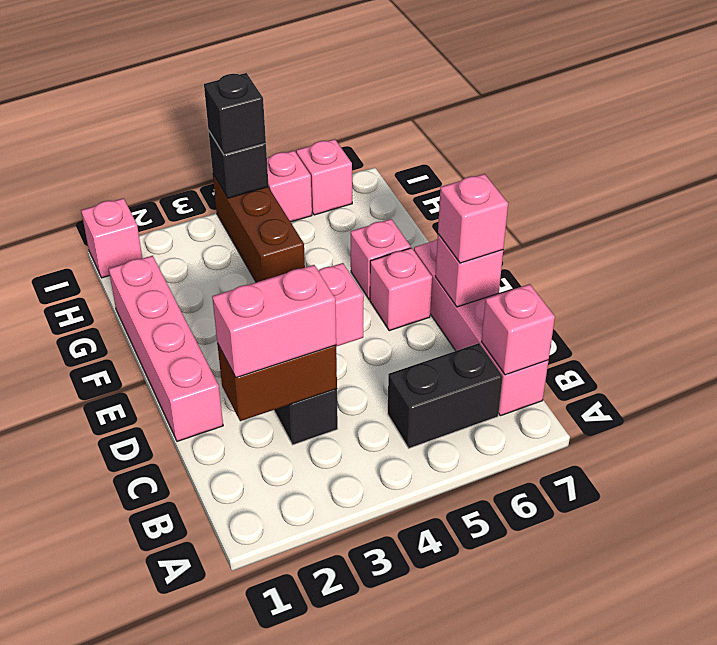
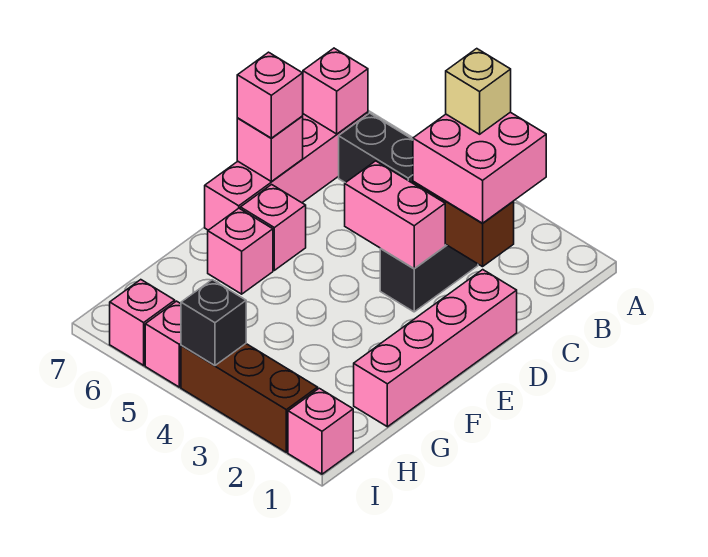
none -> tan brick B3 level 4
pink brick C2:C3 level 3 -> pink brick B2:C3 level 3
brown brick G4:I4 level 1 -> brown brick I2:I4 level 1
black brick I4 level 3 -> none

